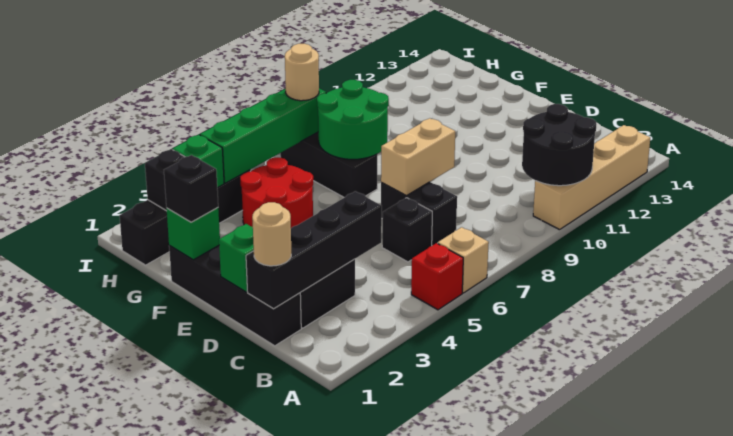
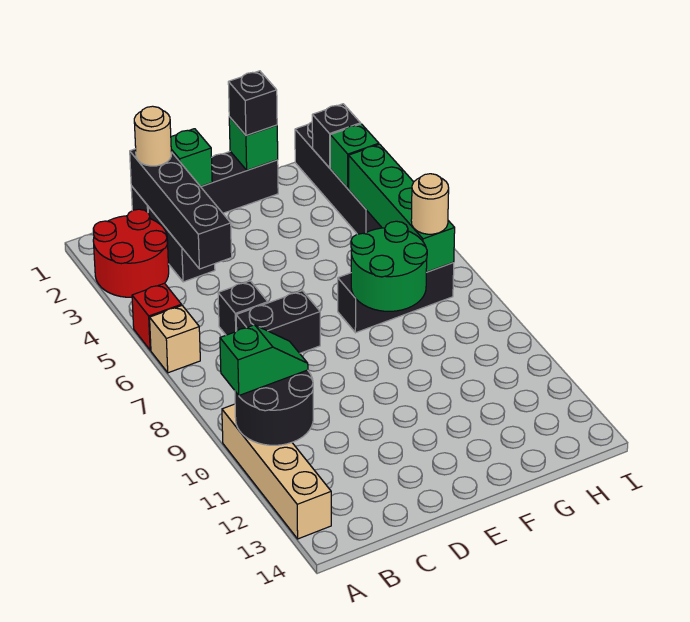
none -> green slope A10:B10 level 3 top A
tan brick D7:D8 level 2 -> none
red round brick F4:G5 level 1 -> red round brick A2:B3 level 1

